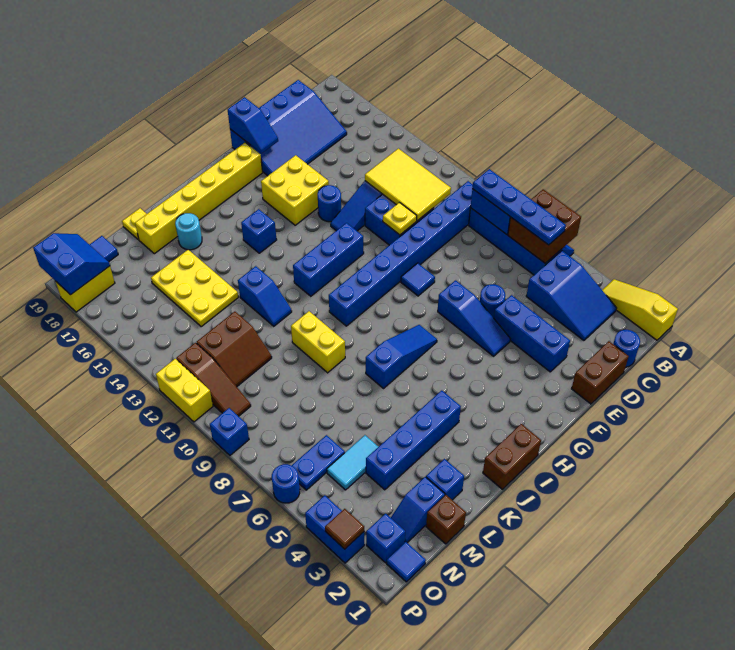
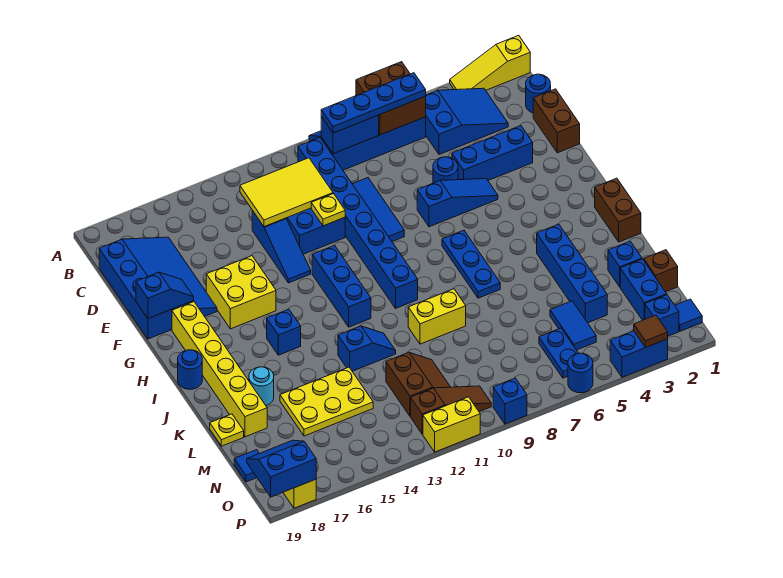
blue tile F9 level 1 -> blue tile D9:F9 level 1
blue round brick F14 level 1 -> blue round brick I19 level 1
blue slope H7:J7 level 1 top J -> blue plate H7:J7 level 1
blue slope M2:N2 level 1 top M -> blue brick M2:N2 level 1
cyan tile M5:N5 level 1 -> blue tile M5:N5 level 1

